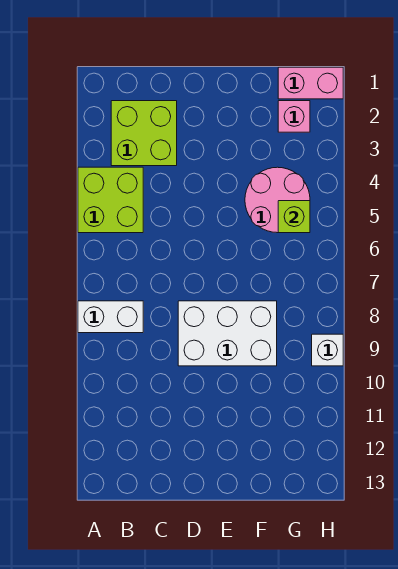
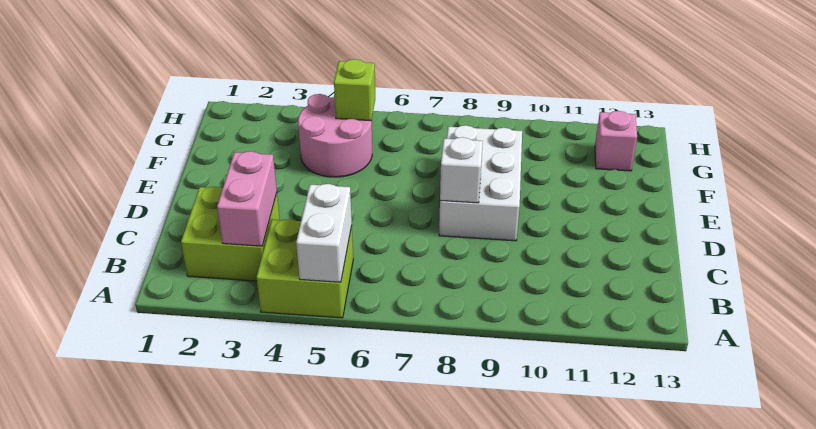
white brick A8:B8 level 1 -> white brick A5:B5 level 2
pink brick G1:H1 level 1 -> pink brick B3:C3 level 2
pink brick G2 level 1 -> pink brick G12 level 1
white brick H9 level 1 -> white brick D8 level 2

